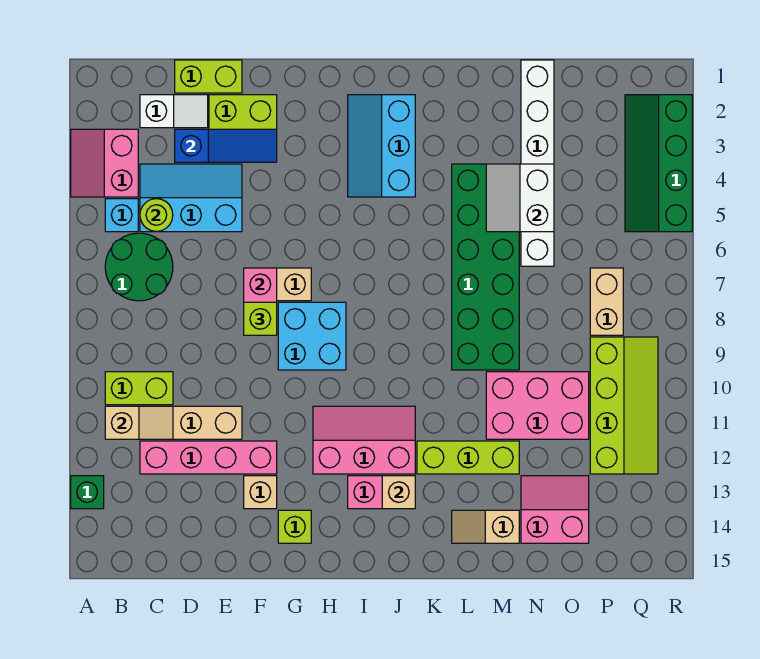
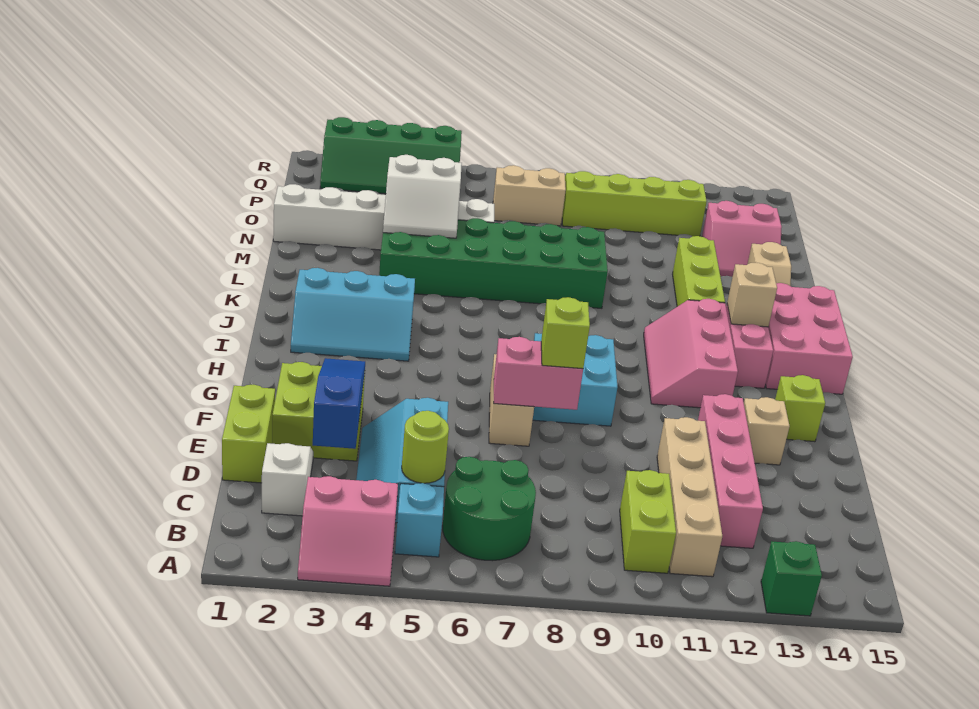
tan slope B11:C11 level 2 top B -> none
pink brick M10:O11 level 1 -> pink brick I14:K15 level 1
pink slope N13:O14 level 1 top 14 -> pink slope N13:O14 level 1 top O

